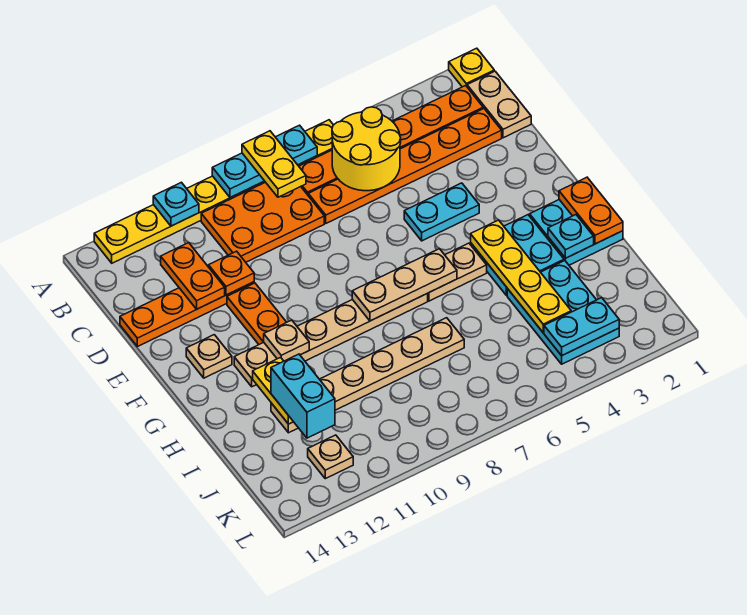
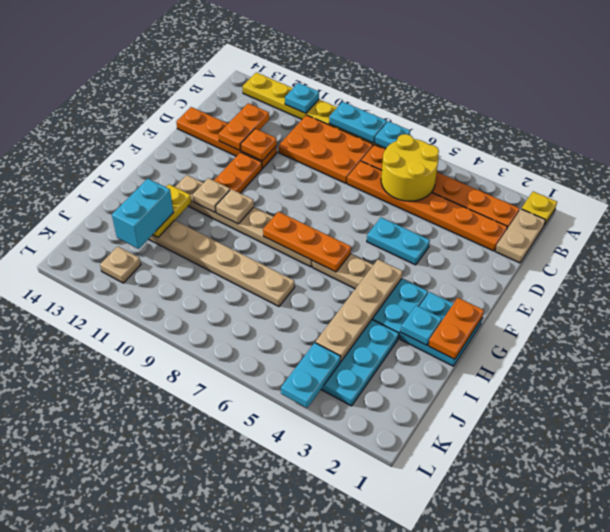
yellow plate A8:B8 level 3 -> none
tan plate F13 level 1 -> tan plate G10 level 2
yellow plate G4:J4 level 2 -> tan plate G4:J4 level 2
tan plate G6:G8 level 2 -> orange plate G6:G8 level 2
cyan plate K3:K4 level 2 -> cyan plate K4:L4 level 2

